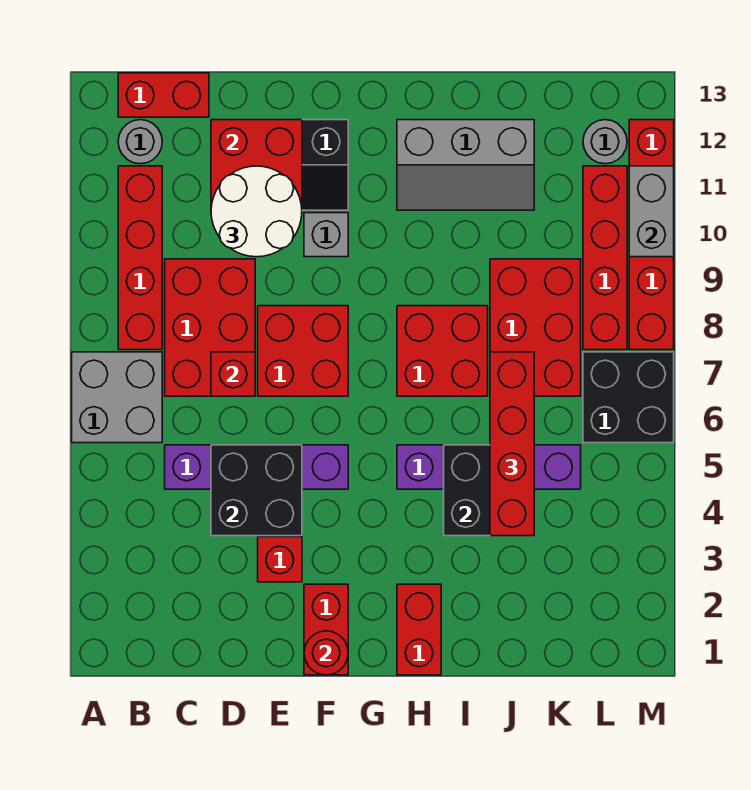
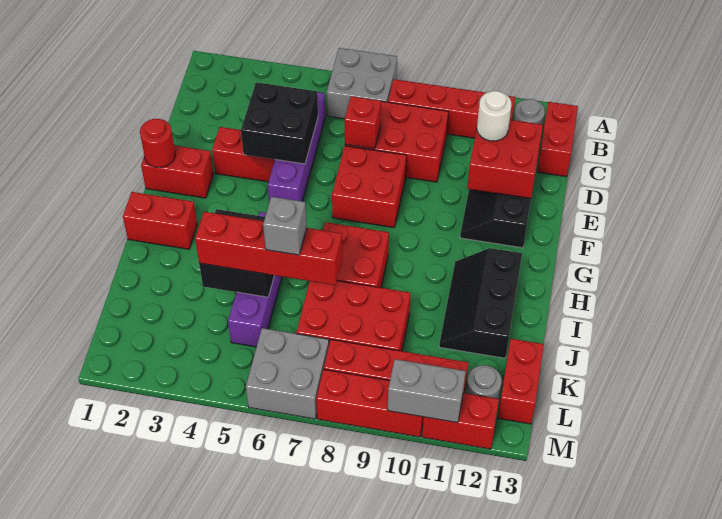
white round brick D10:E11 level 3 -> white round brick D11 level 3
grey brick F10 level 1 -> grey brick J6 level 4
grey slope H11:J12 level 1 top 12 -> black slope H11:J12 level 1 top 12
none -> red brick K13:L13 level 1
black brick L6:M7 level 1 -> grey brick L6:M7 level 1

